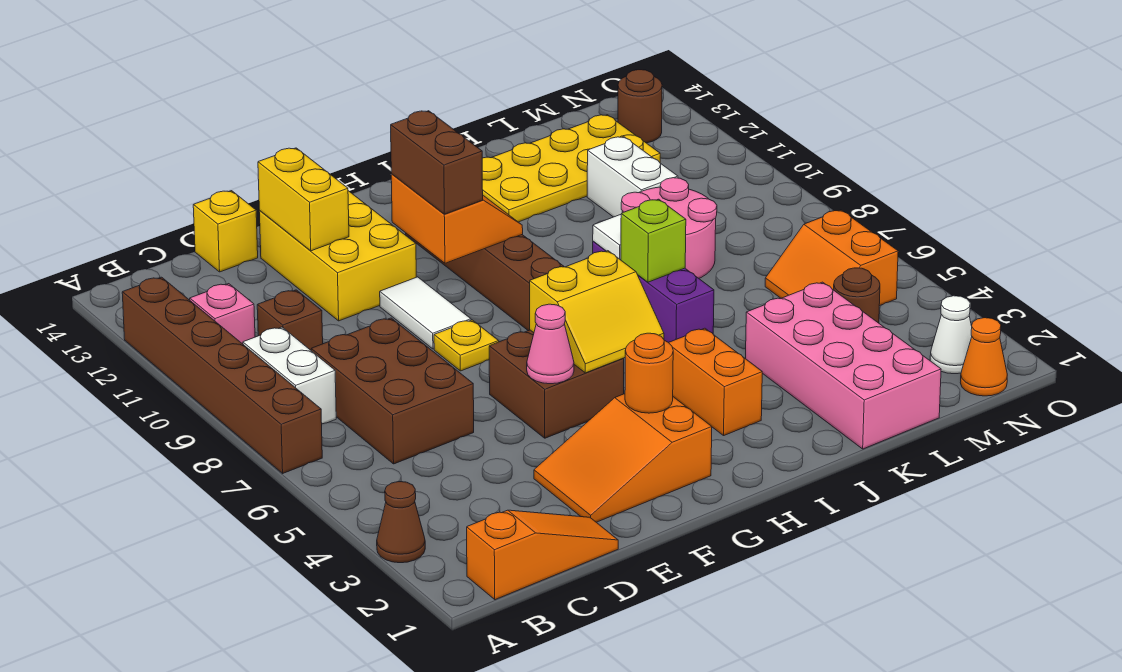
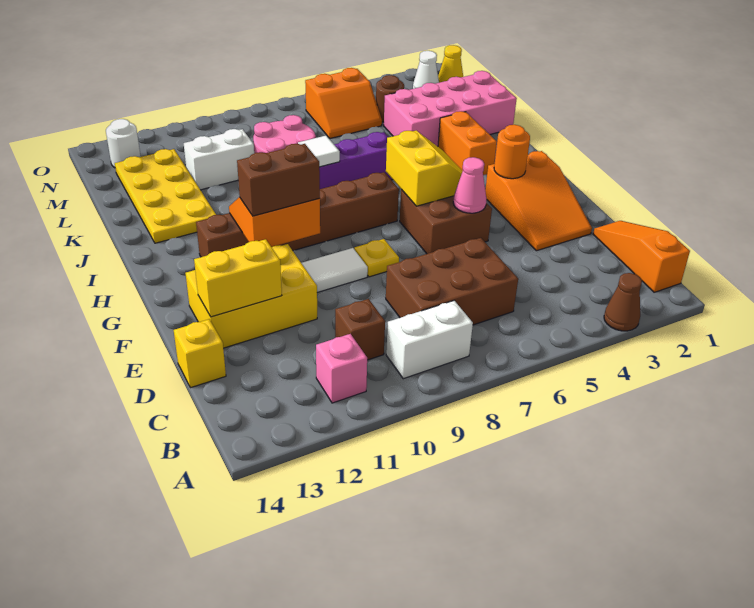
brown brick A7:A12 level 1 -> none
orange brick I3:I4 level 1 -> orange brick I3:J3 level 1
lime brick J7 level 2 -> none
orange cone N1 level 1 -> yellow cone N1 level 1
brown round brick N13 level 1 -> white round brick N13 level 1

